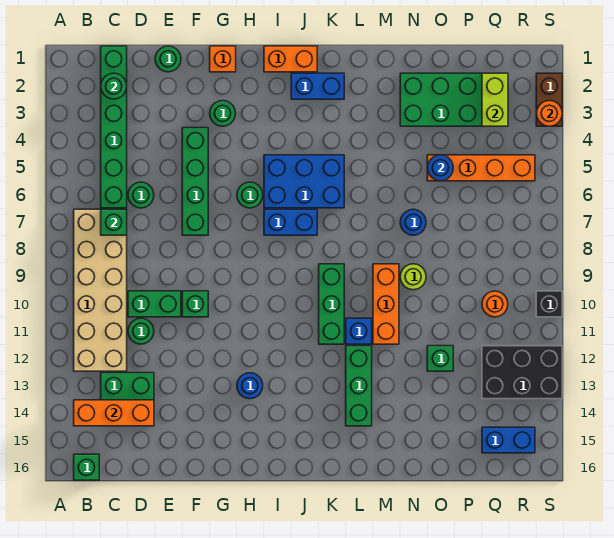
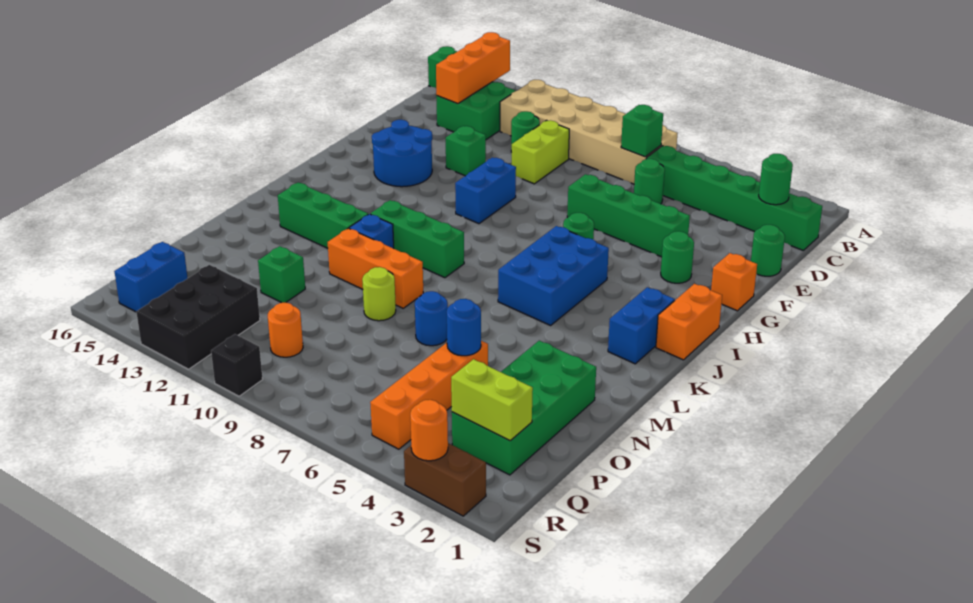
green brick D10:E10 level 1 -> lime brick D10:E10 level 1
green brick F10 level 1 -> green brick F12 level 1
blue round brick H13 level 1 -> blue round brick G13:H14 level 1
blue brick I7:J7 level 1 -> blue brick G10:H10 level 1

